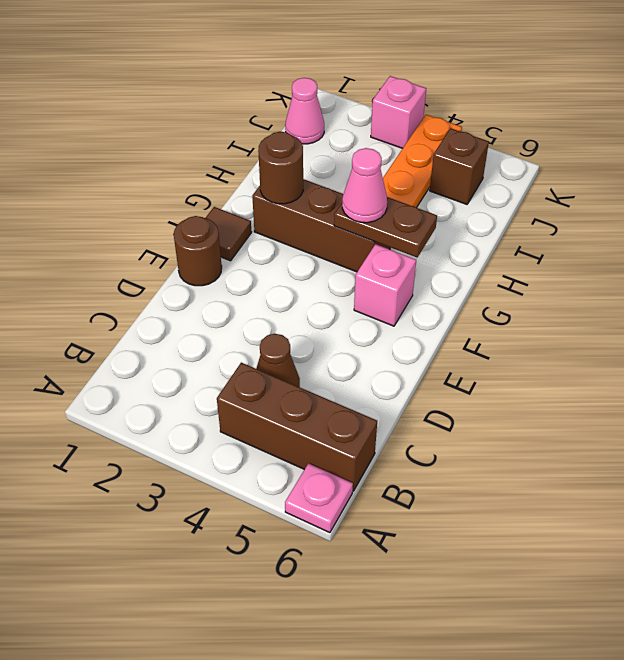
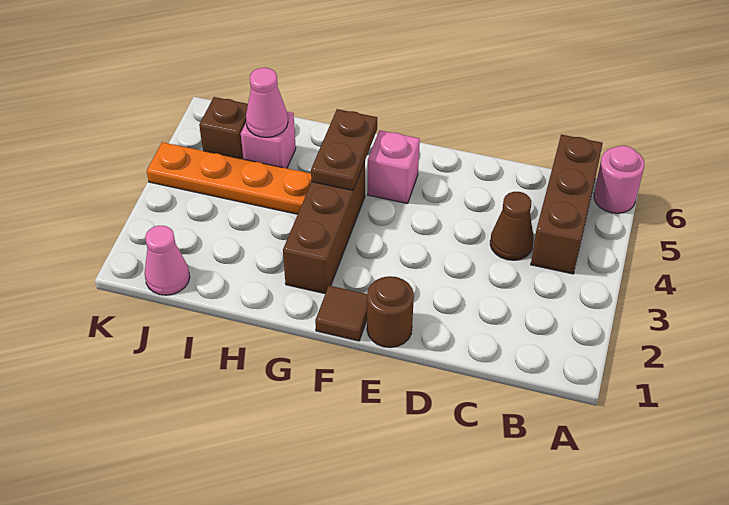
pink plate A6 level 1 -> pink round brick A6 level 1
brown round brick G2 level 2 -> none
pink cone G4 level 3 -> pink cone I5 level 2
pink brick K3 level 1 -> pink brick I5 level 1

